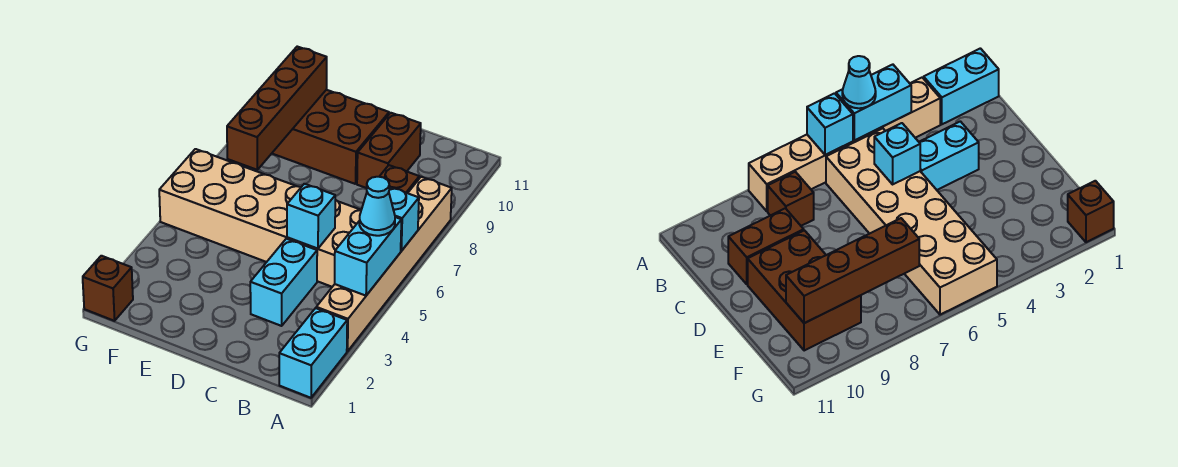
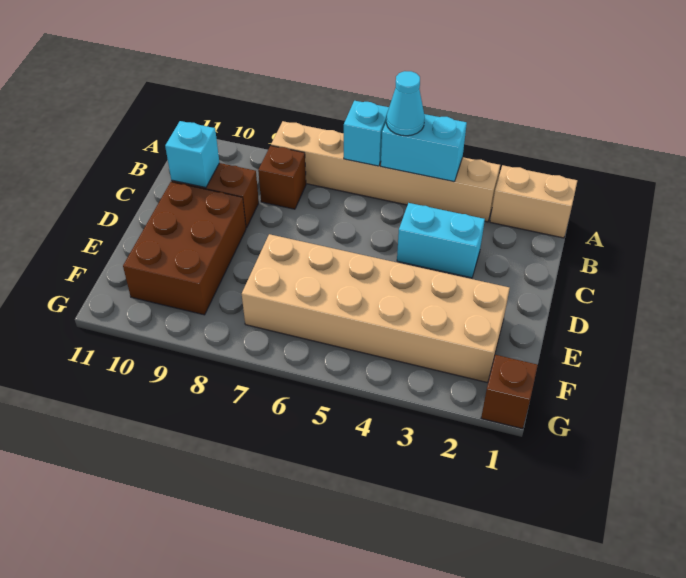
cyan brick A1:A2 level 1 -> tan brick A1:A2 level 1
tan brick B5:G6 level 1 -> tan brick E2:F7 level 1
cyan brick C5 level 2 -> cyan brick C10 level 2
brown brick F7:F10 level 2 -> none

